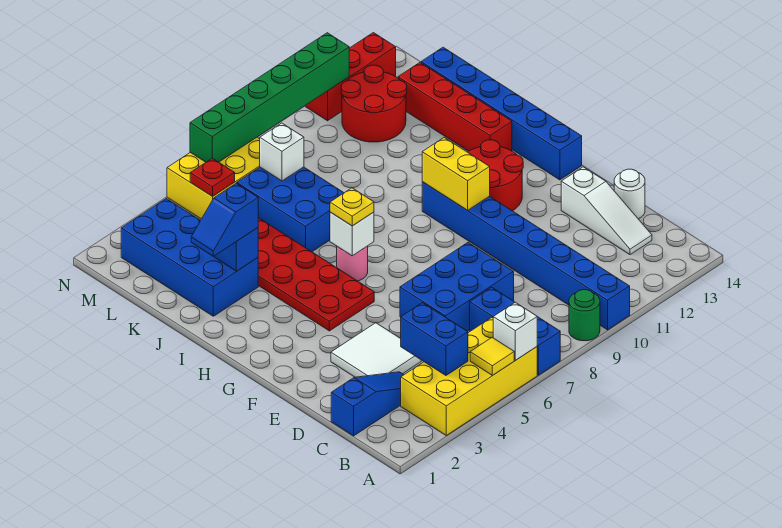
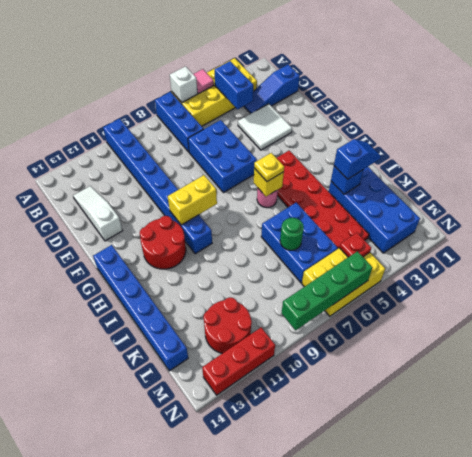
yellow tile A5 level 2 -> pink tile A5 level 2
green round brick A9 level 1 -> green round brick K7 level 2
blue brick D6:E8 level 1 -> blue brick D6:F7 level 1
white round brick D14 level 1 -> none
yellow brick G10:H10 level 2 -> yellow brick G9:G10 level 2
white brick H6 level 2 -> yellow brick H6 level 2
red brick I13:L13 level 1 -> none
white brick L7 level 2 -> none
green brick N6:N11 level 2 -> green brick N6:N9 level 2

